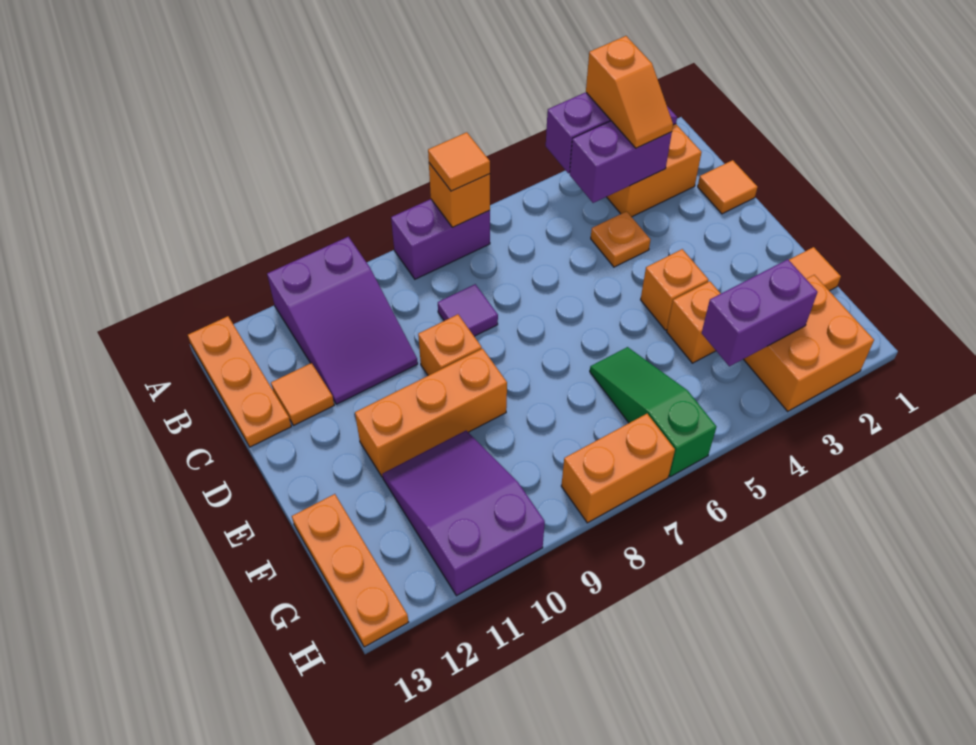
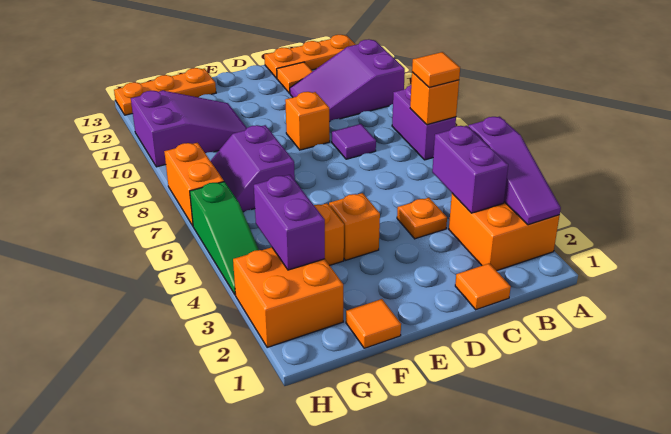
orange slope A3:B3 level 3 top A -> none
orange brick E9:E11 level 1 -> none
green slope F6:H6 level 1 top H -> green slope H4:H6 level 1 top 6
none -> purple slope F7:G8 level 1 top F

